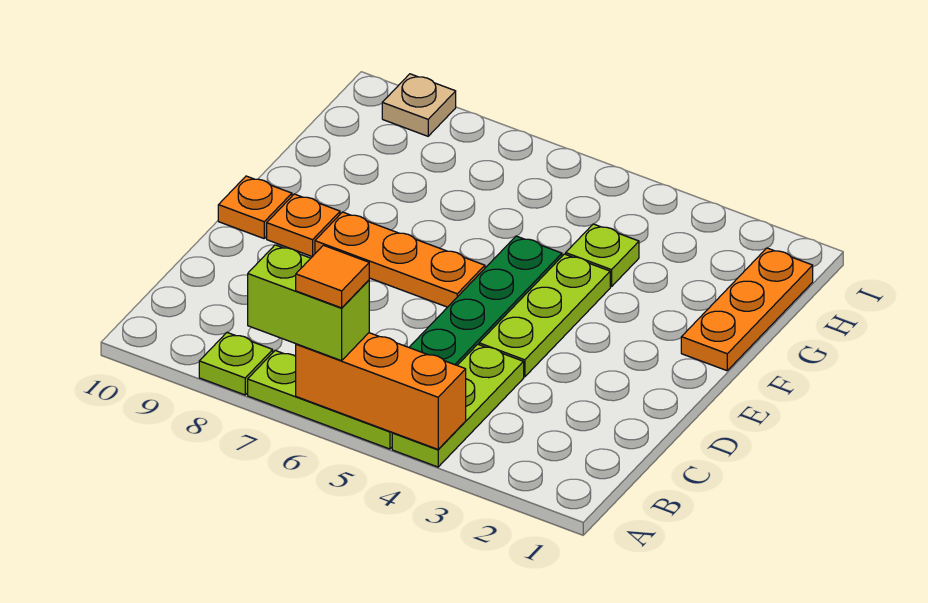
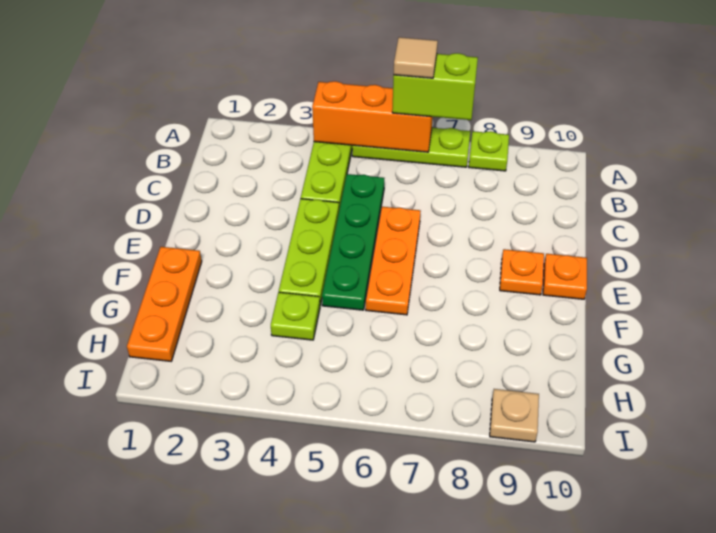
orange tile A6 level 4 -> tan tile A6 level 4
orange plate E6:E8 level 1 -> orange plate D6:F6 level 1

